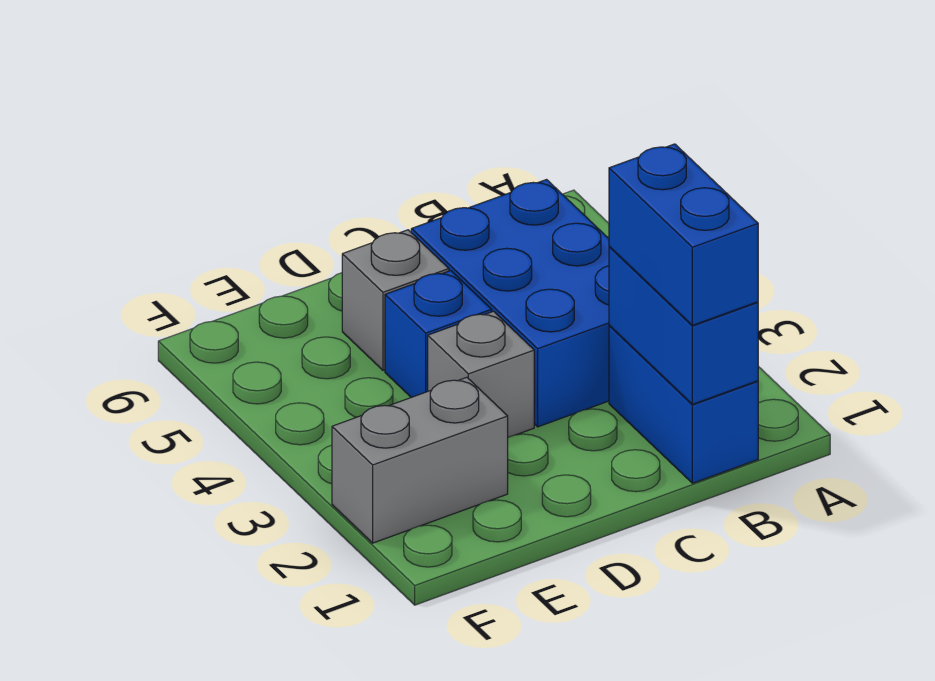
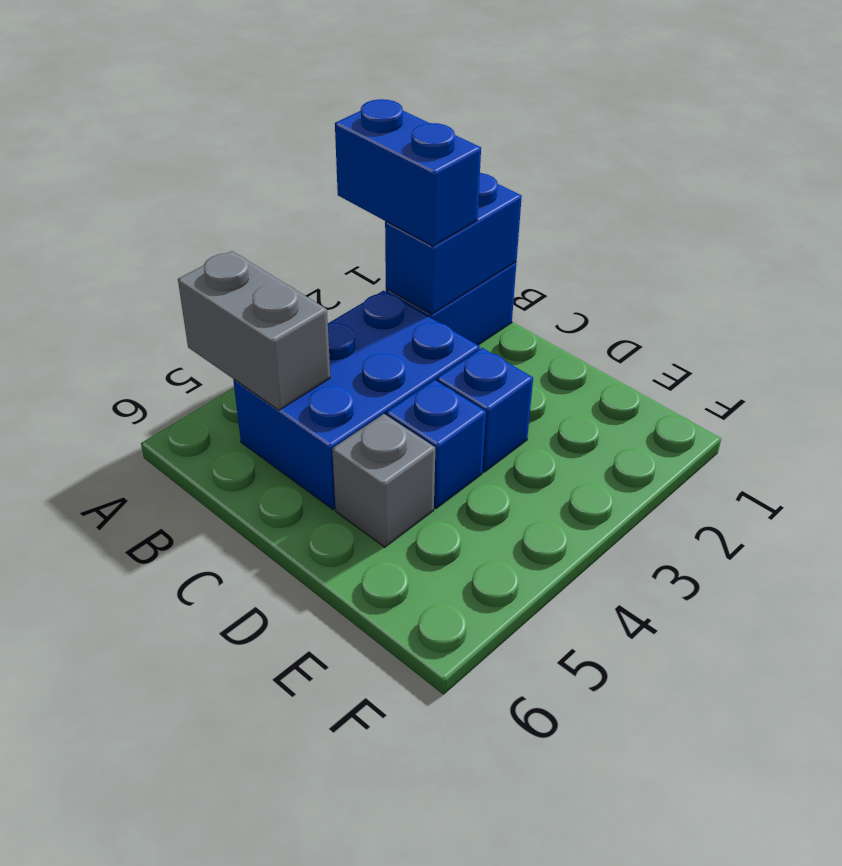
blue brick B1:B2 level 3 -> blue brick A2:B2 level 3
grey brick D3 level 1 -> blue brick D3 level 1
grey brick E2:F2 level 1 -> grey brick A5:B5 level 2

